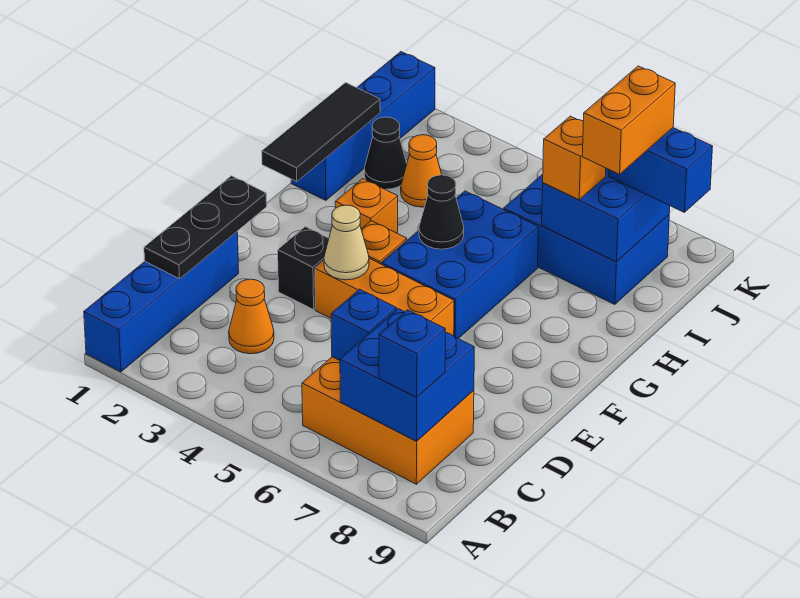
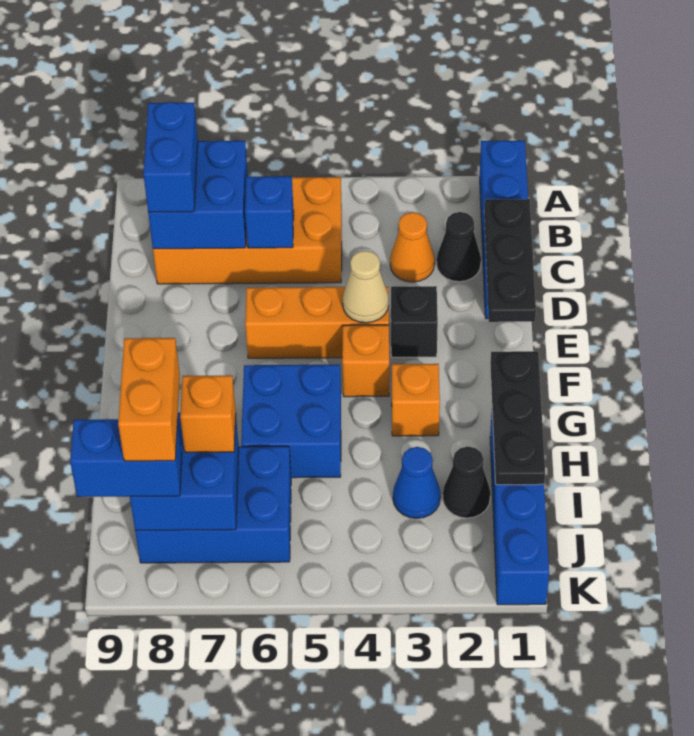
orange brick B6:C8 level 1 -> orange brick B5:C8 level 1
blue brick B8 level 3 -> blue brick B8:C8 level 3
blue brick F5:H6 level 1 -> blue brick G5:H6 level 1
black tile G1:I1 level 2 -> black plate G1:I1 level 2
black cone G5 level 2 -> black cone C2 level 1
orange cone I3 level 1 -> blue cone I3 level 1

